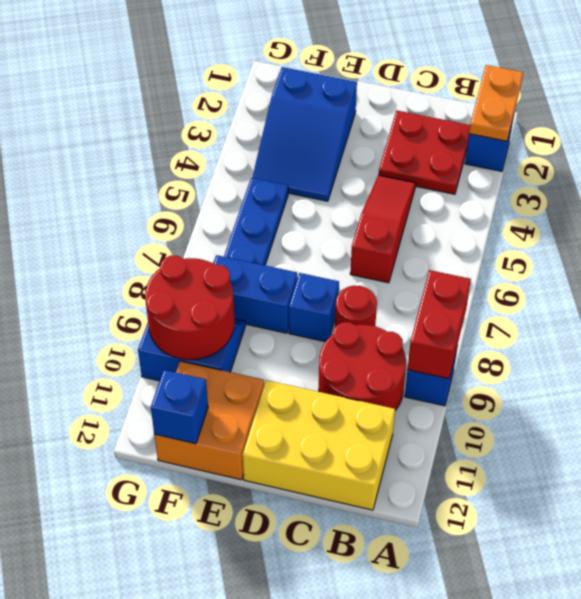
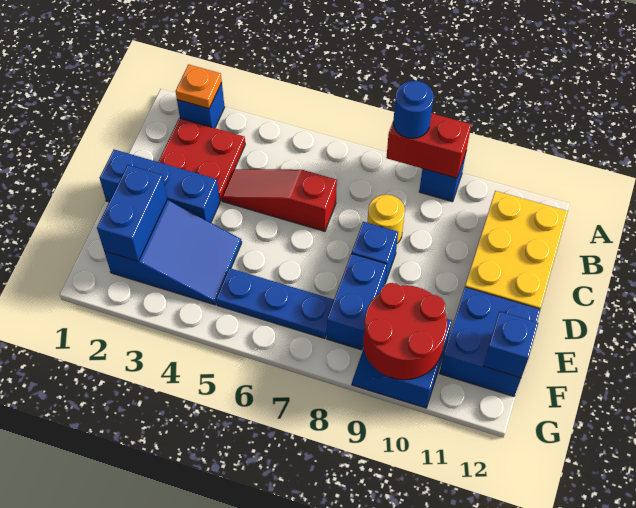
orange plate A1:A2 level 2 -> orange plate A2 level 2
none -> blue round brick A8 level 3
red round brick B9:C10 level 1 -> none
red round brick C8 level 1 -> yellow round brick C8 level 1
none -> blue brick D1:D3 level 1
none -> blue brick E2:F2 level 2
orange brick E11:F12 level 1 -> blue brick E11:F12 level 1

